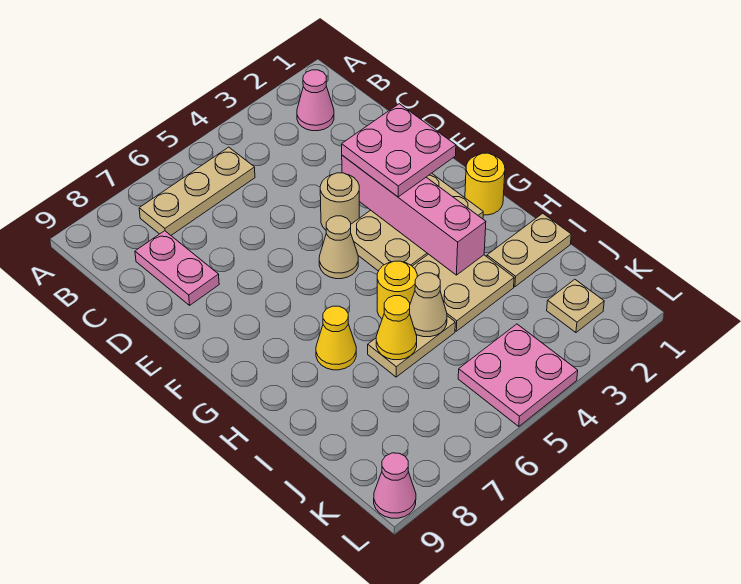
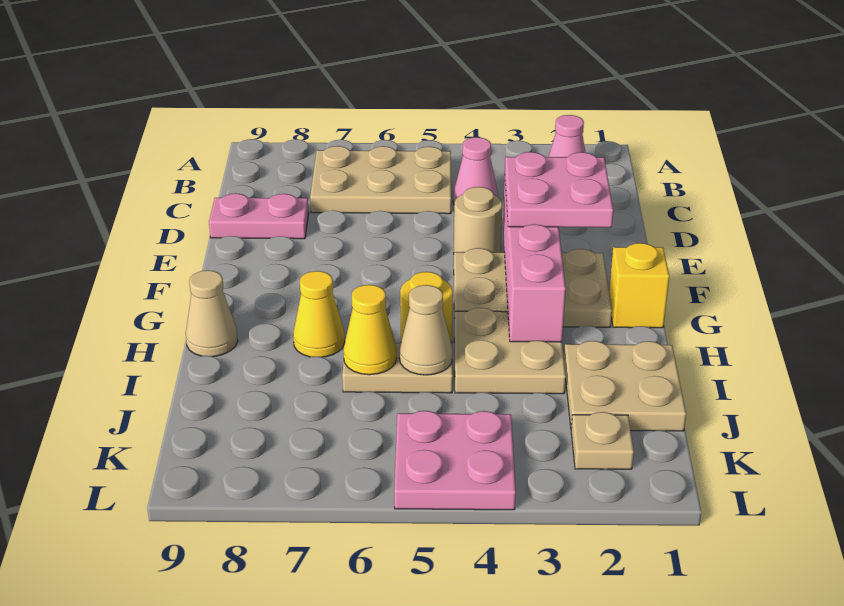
tan plate B5:B7 level 1 -> tan plate B5:C7 level 1
pink plate C8:D8 level 1 -> pink plate D8:D9 level 1
tan cone F5 level 1 -> tan cone H9 level 1
yellow round brick G1 level 1 -> yellow brick G1 level 1
tan plate I1:I2 level 1 -> tan plate I1:J2 level 1
pink cone L9 level 1 -> pink cone C4 level 1

